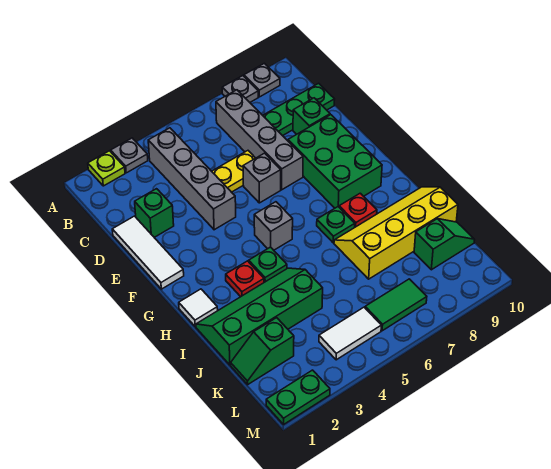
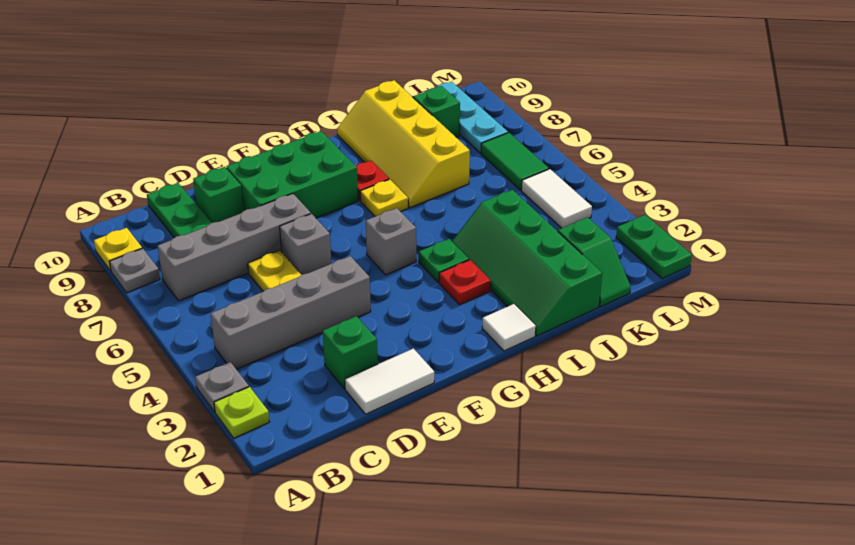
grey plate A9 level 1 -> yellow plate A9 level 1
white tile D1:F1 level 1 -> white tile D1:E1 level 1
green plate H7 level 1 -> yellow plate H7 level 1
none -> cyan plate L8:L10 level 1

